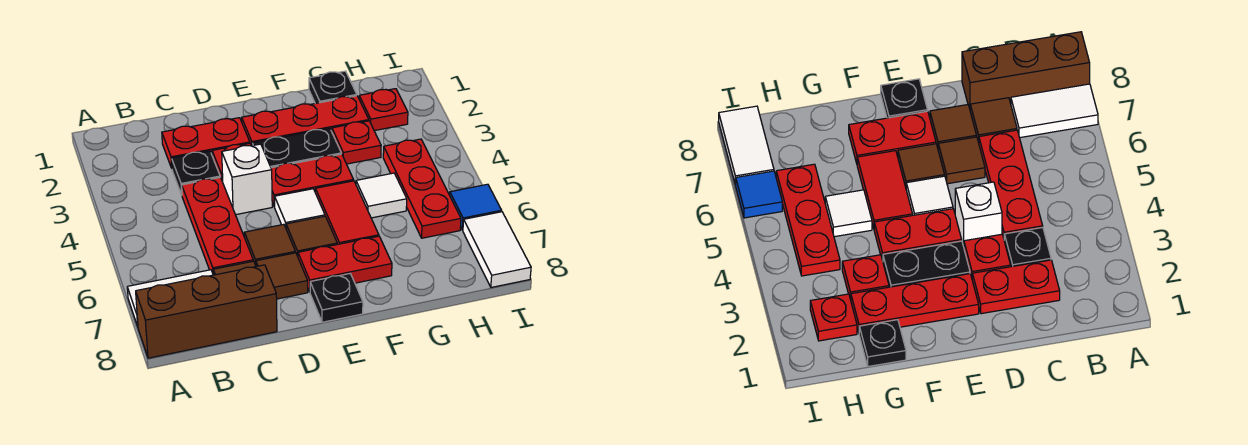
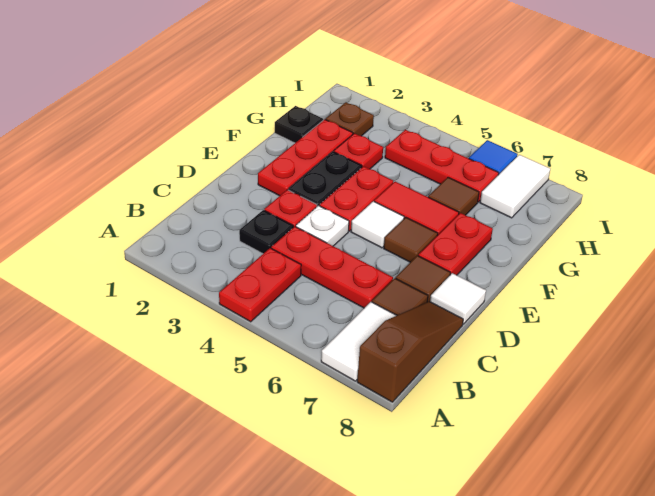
brown brick A8:C8 level 1 -> brown slope A8:C8 level 1 top A
red plate C2:D2 level 1 -> red plate A4:B4 level 1
white brick D4 level 1 -> white plate D4 level 1
brown tile D6 level 1 -> brown tile G6 level 1
black plate E8 level 1 -> none
white tile G5 level 1 -> white tile D8 level 1
red plate H2 level 1 -> brown plate H2 level 1
white tile I7:I8 level 1 -> white tile H7:I7 level 1

